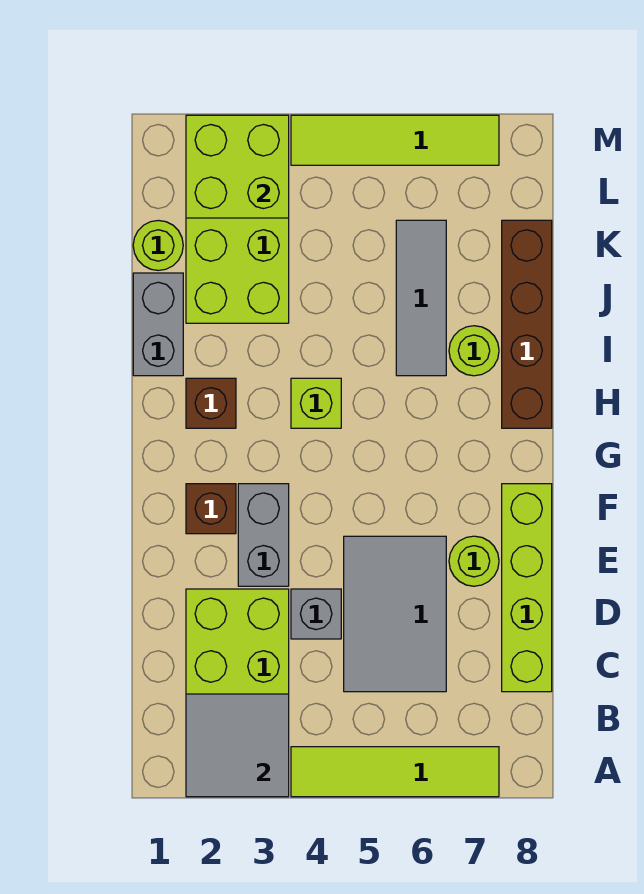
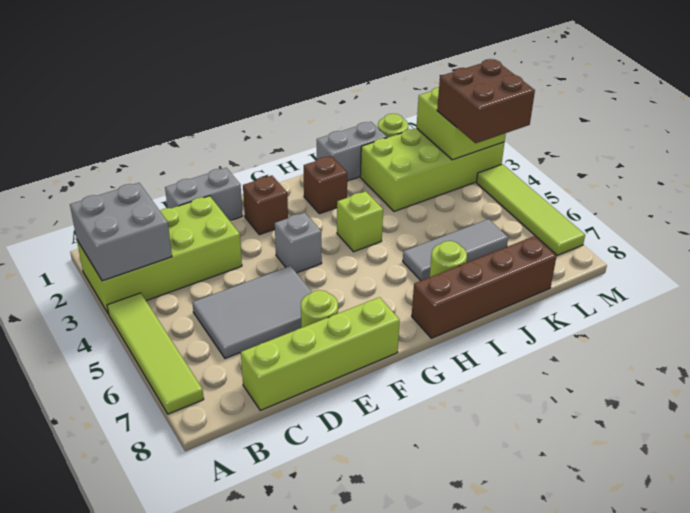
grey tile A2:B3 level 2 -> grey brick A2:B3 level 2
grey brick D4 level 1 -> grey brick F4 level 1
grey brick E3:F3 level 1 -> grey brick D1:E1 level 1
none -> brown brick L3:M4 level 3

